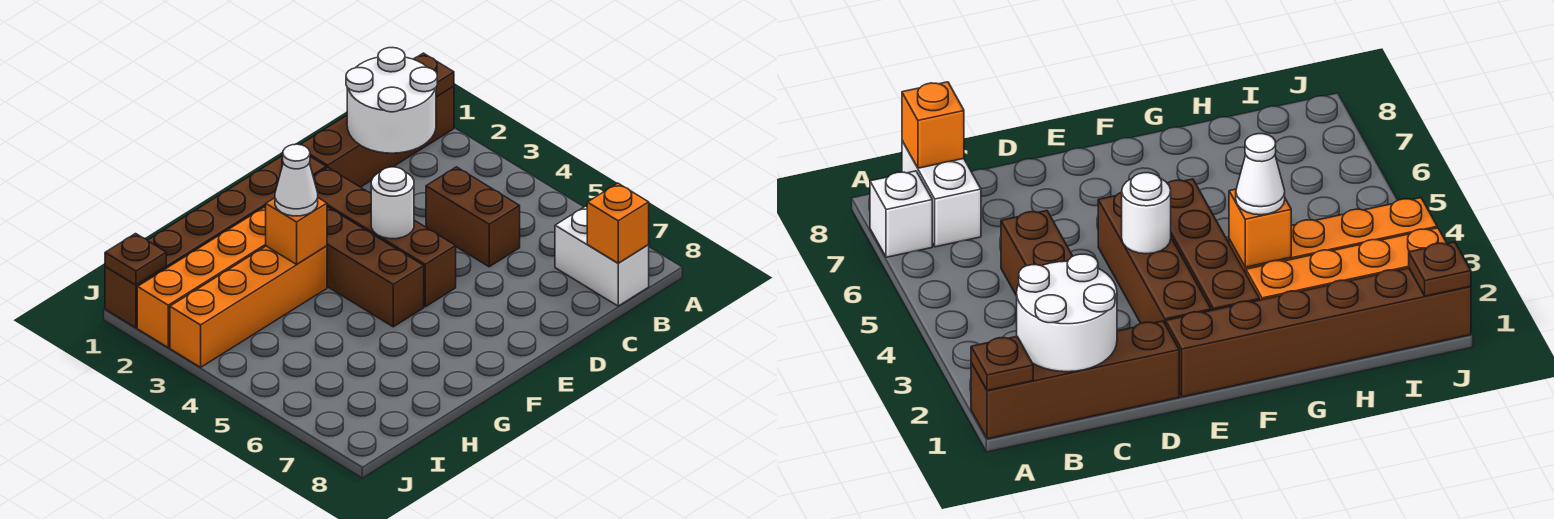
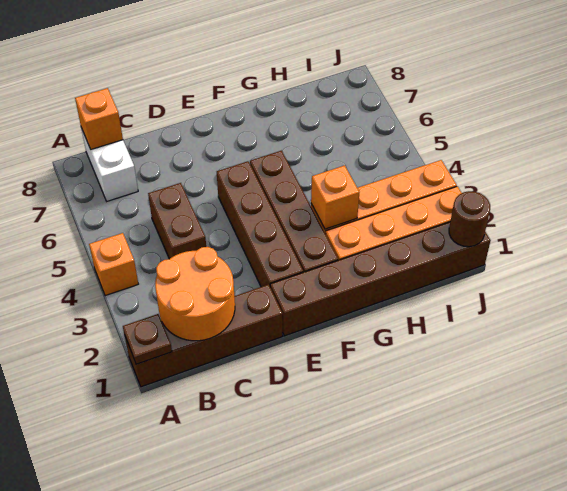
none -> orange brick A4 level 1
white brick A7 level 1 -> none
white round brick B1:C2 level 2 -> orange round brick B1:C2 level 2
white round brick E4 level 2 -> none
white cone G3 level 3 -> none
brown plate J1 level 2 -> brown round brick J1 level 2

